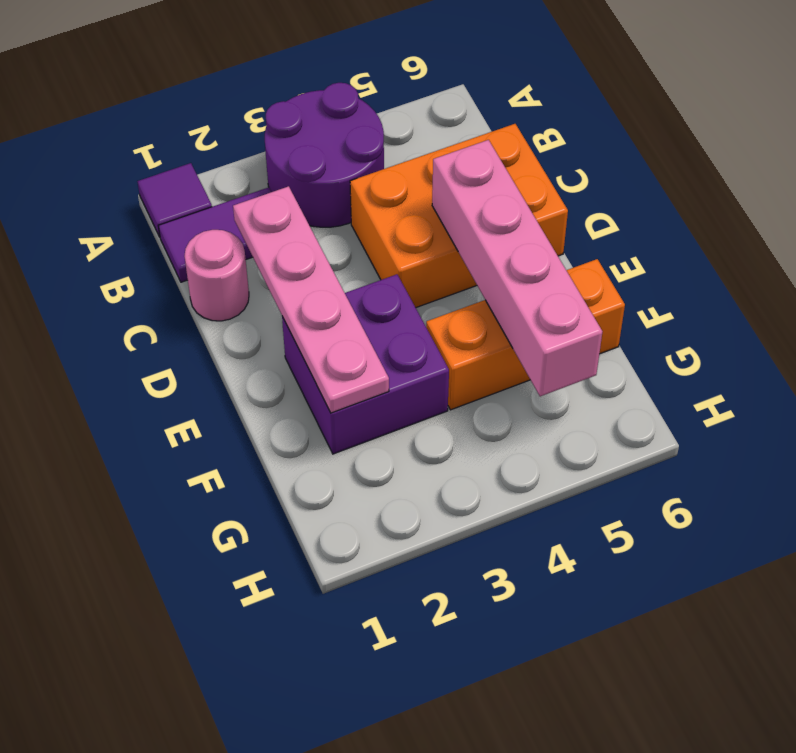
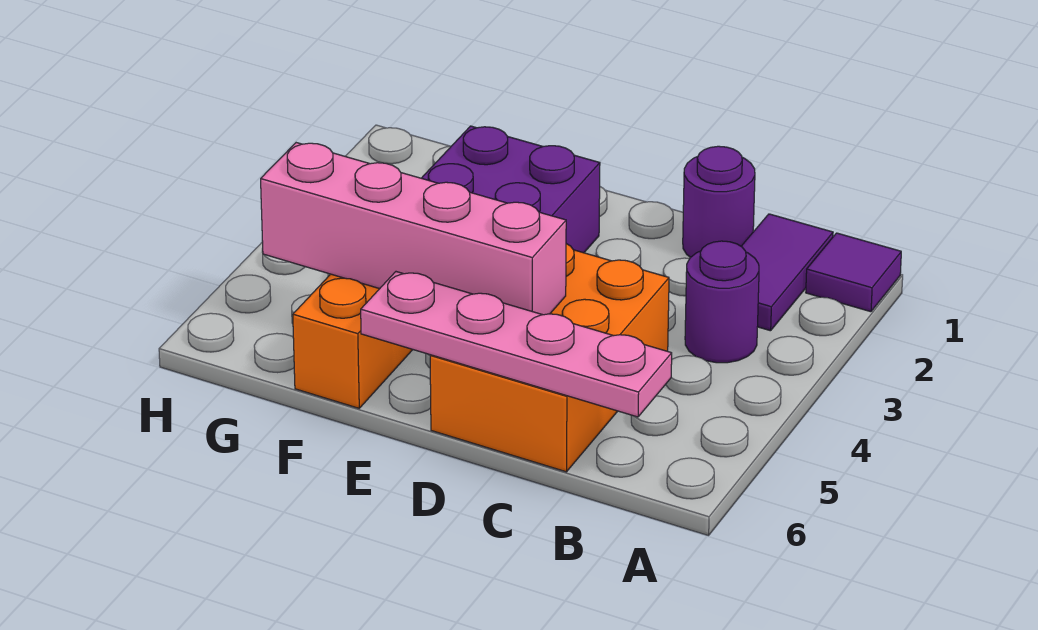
purple round brick A3:B4 level 1 -> purple round brick B3 level 1
pink round brick C1 level 1 -> purple round brick C1 level 1
pink plate C2:F2 level 2 -> pink plate B6:E6 level 2

